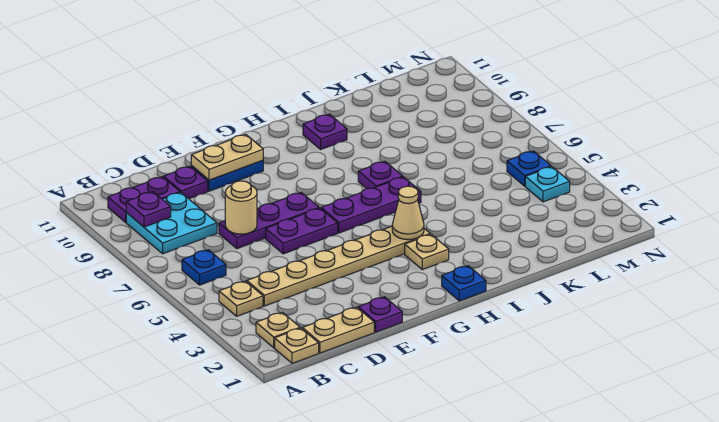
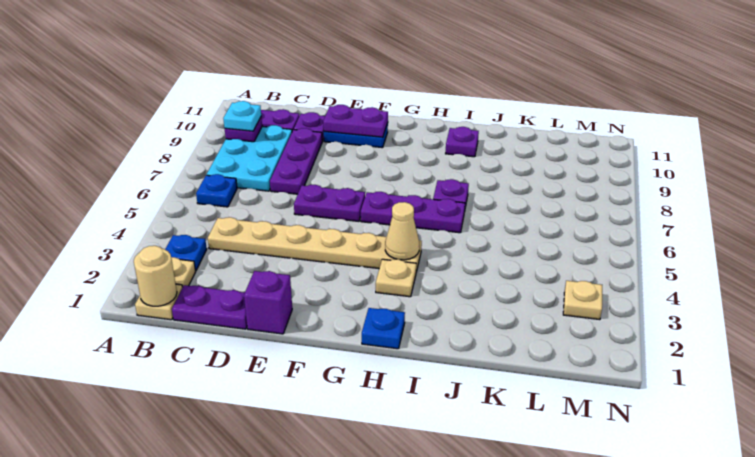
tan plate B4 level 1 -> tan plate M3 level 1
cyan plate B8:C9 level 1 -> cyan plate B7:C9 level 1
tan plate C1:D1 level 1 -> purple plate C1:D1 level 1
purple plate D7:F7 level 1 -> purple plate D7:D9 level 1
tan round brick D7 level 2 -> tan round brick B1 level 2
purple plate E1 level 1 -> purple brick E1 level 1
tan plate E10:F10 level 2 -> purple plate E10:F10 level 2
cyan plate M4 level 1 -> cyan plate B9 level 3
blue plate M5 level 1 -> blue plate B3 level 1

